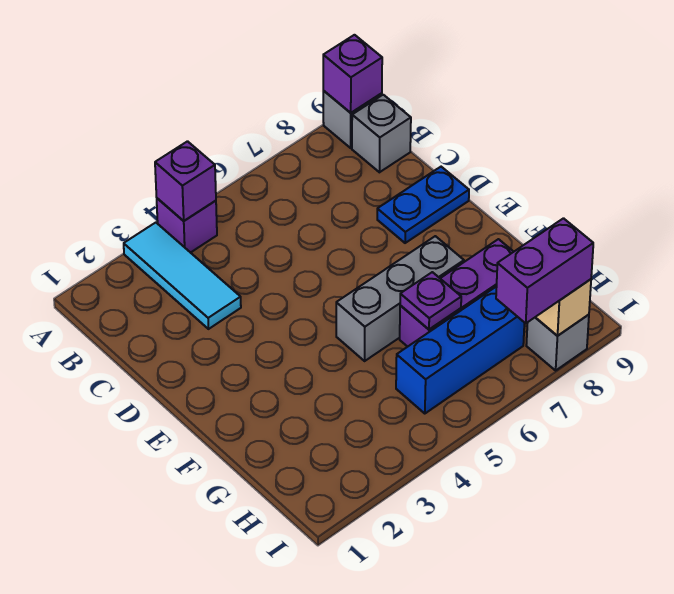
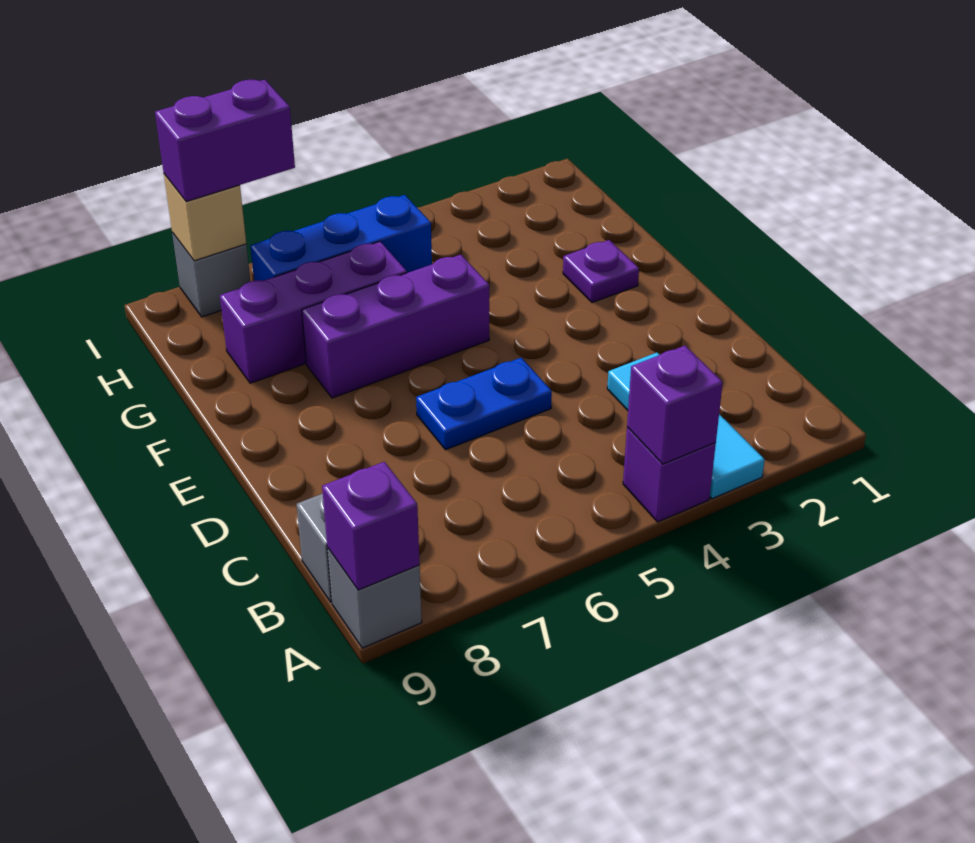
blue plate D8:D9 level 1 -> blue plate D5:D6 level 1
grey brick F5:F7 level 1 -> purple brick F5:F7 level 1
purple plate G6 level 2 -> purple plate F2 level 1

